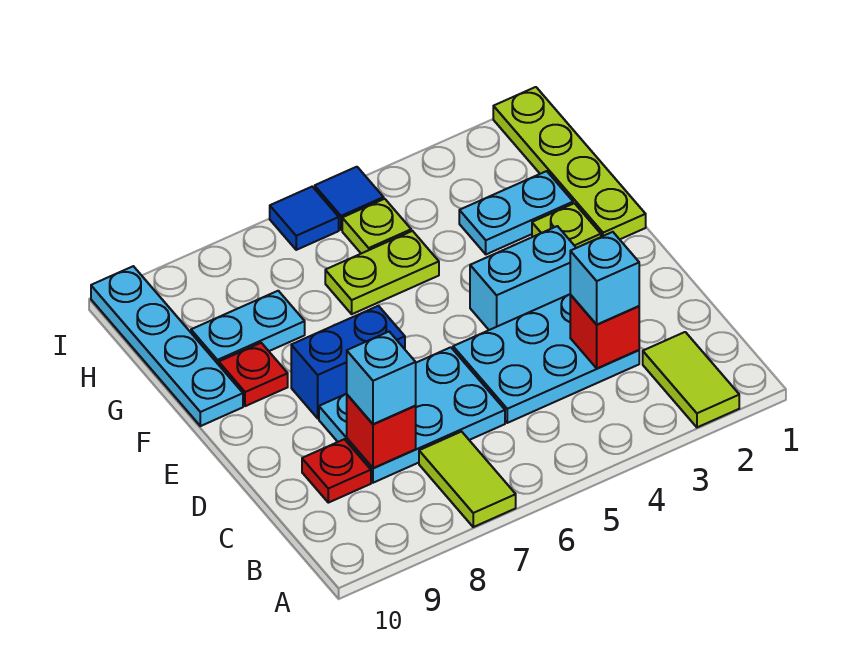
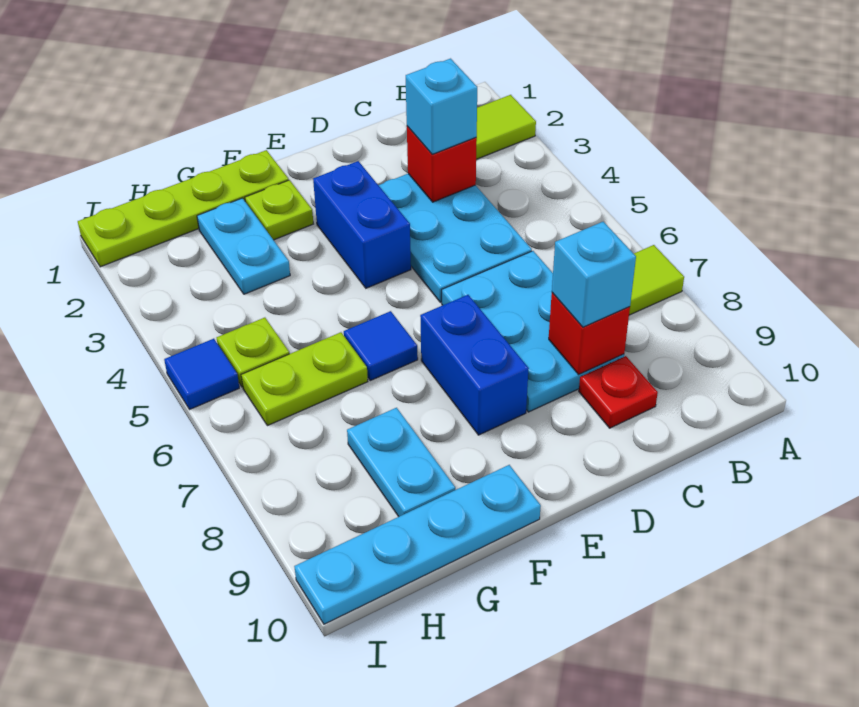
cyan brick E3:E4 level 1 -> blue brick E3:E4 level 1
red plate F9 level 1 -> none
lime plate G5:G6 level 1 -> lime plate G6:H6 level 1
blue tile I6 level 1 -> blue tile F6 level 1

